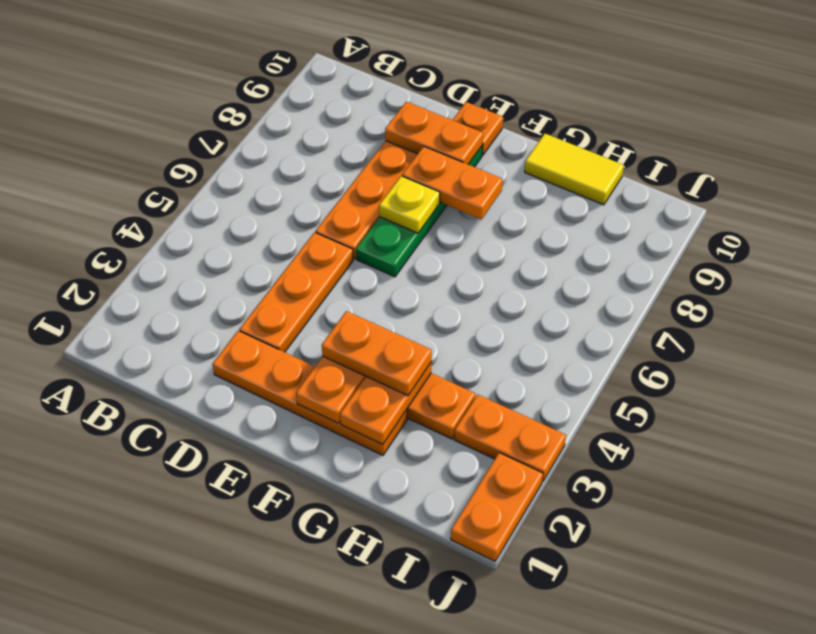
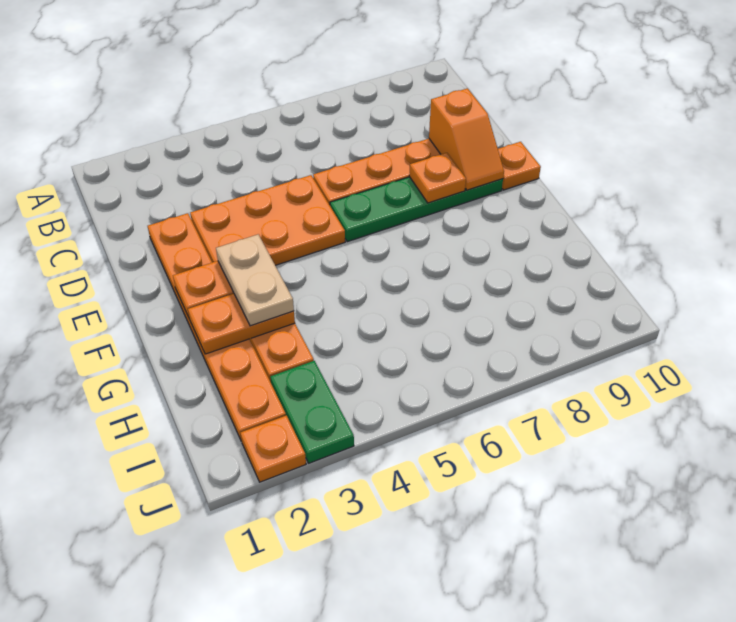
orange plate D2:G2 level 1 -> orange plate D2:I2 level 1
orange plate D3:D5 level 1 -> orange plate D3:E5 level 1
orange plate D9:E9 level 2 -> orange slope D9:E9 level 2 top D
yellow plate E7 level 2 -> none
orange plate E8:F8 level 2 -> orange plate E8 level 2
orange plate F3:G3 level 3 -> tan plate F3:G3 level 3
yellow tile G10:H10 level 1 -> none
orange plate I3:J3 level 1 -> green plate I3:J3 level 1
orange plate J1:J2 level 1 -> orange plate J2 level 1

